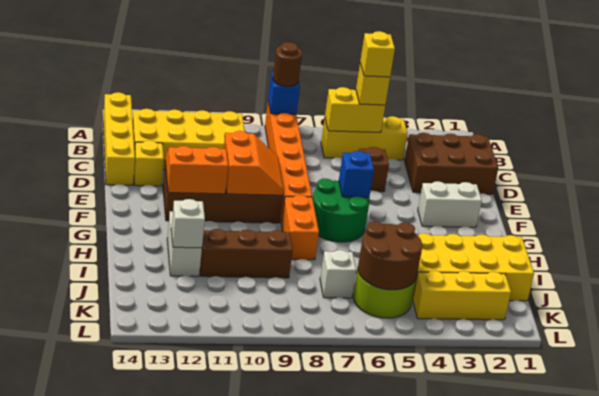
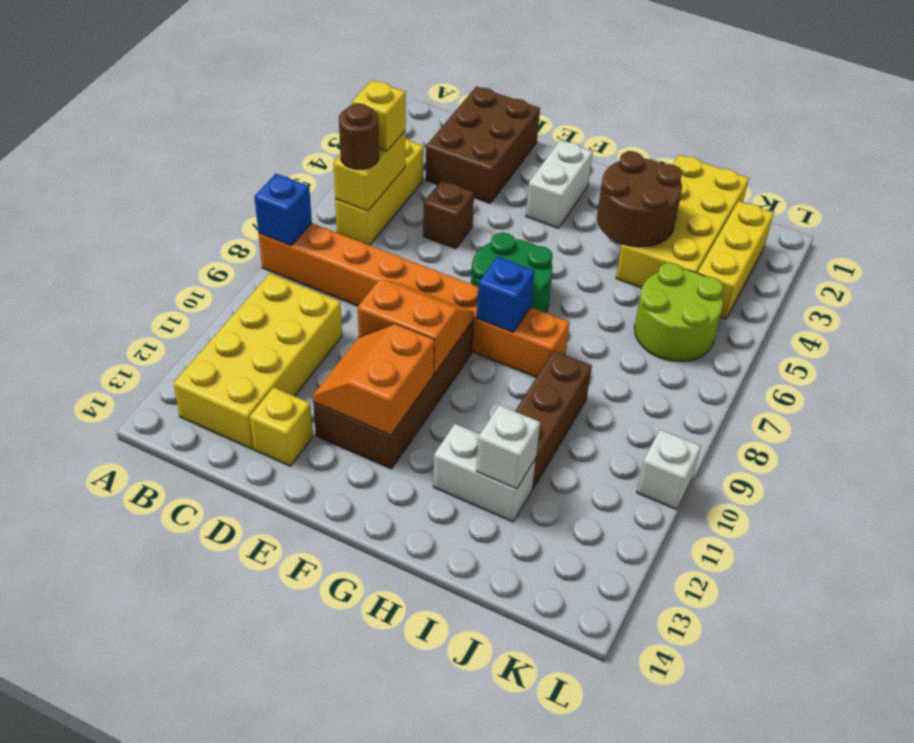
brown round brick A8 level 3 -> brown round brick B6 level 3
yellow brick A14:D14 level 1 -> none
yellow brick B5 level 4 -> none
blue brick F6 level 2 -> blue brick G8 level 2
brown round brick J5:K6 level 2 -> brown round brick H3:I4 level 2
white brick J7 level 1 -> white brick L10 level 1

